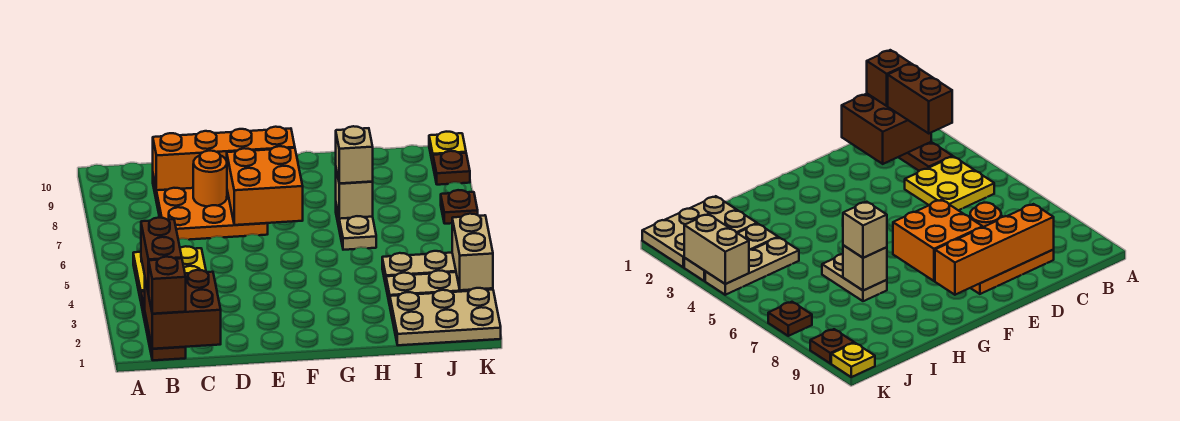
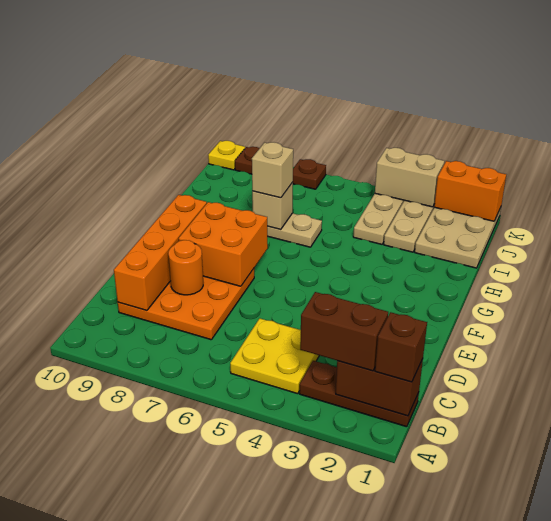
brown brick B1:C2 level 2 -> brown brick B1:B2 level 2
none -> orange brick K1:K2 level 2

